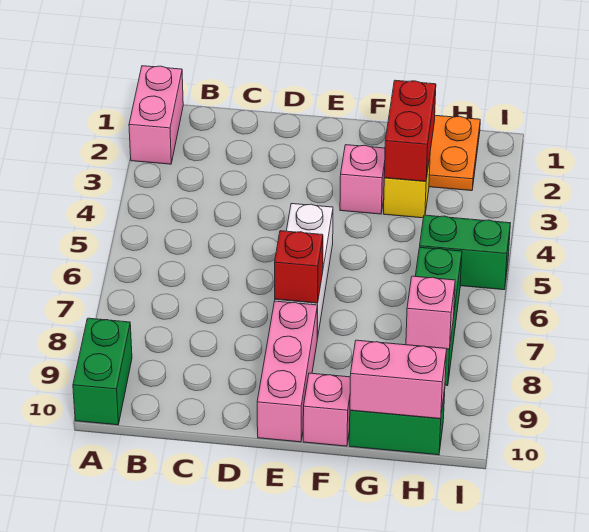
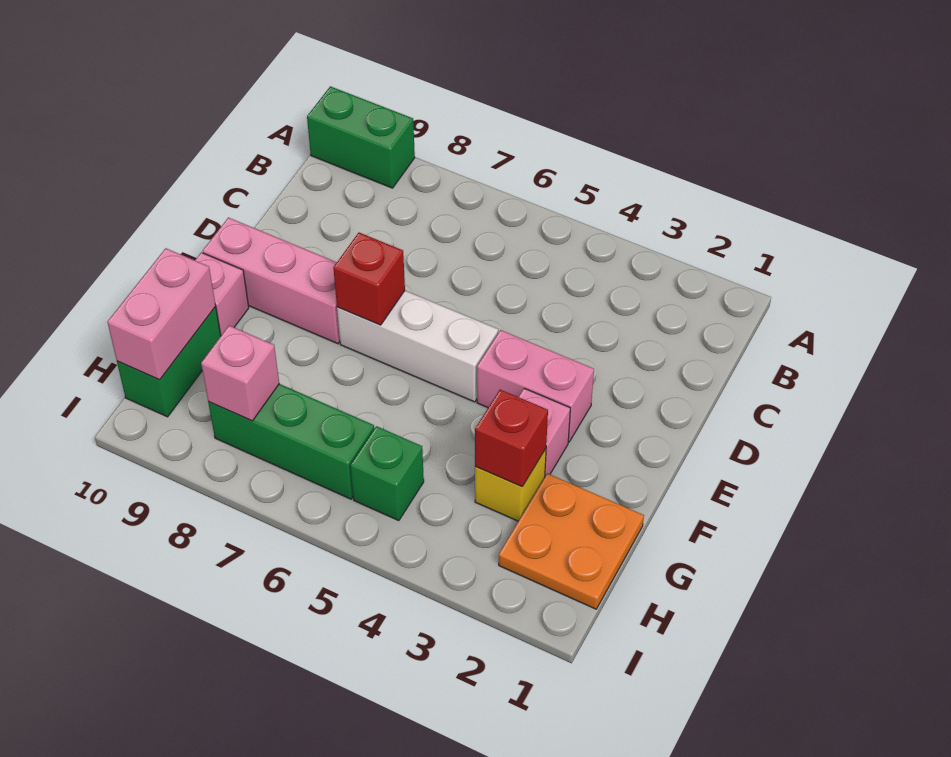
pink brick A1:A2 level 1 -> pink brick E3:E4 level 1
red brick G2:G3 level 2 -> red brick G3 level 2
green brick H5:I5 level 1 -> green brick H5 level 1

